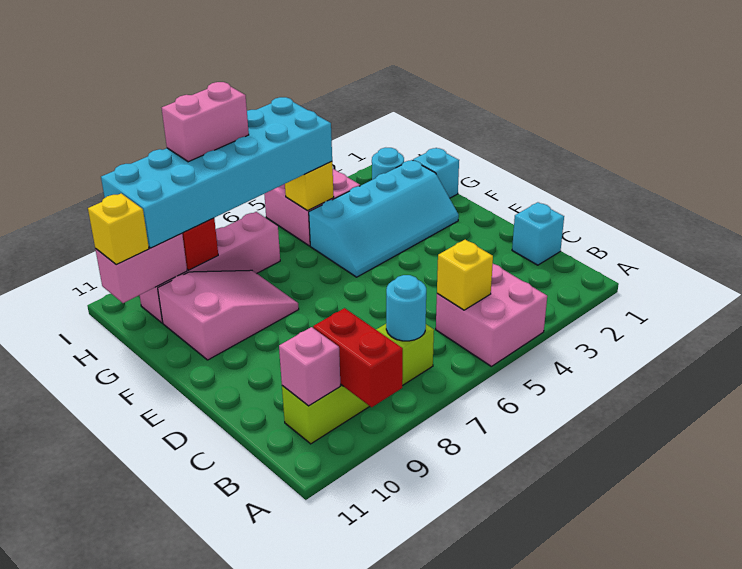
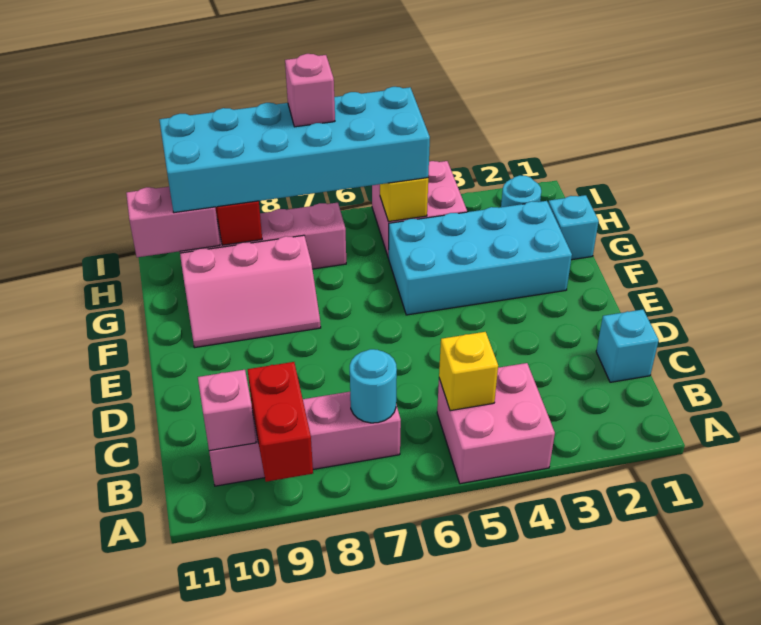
lime brick B7:B10 level 1 -> pink brick B7:B10 level 1
cyan slope F2:G5 level 1 top G -> cyan brick F2:G5 level 1
pink slope F8:G10 level 1 top 10 -> pink slope F8:G10 level 1 top G
yellow brick H11 level 3 -> none
pink brick I7:I8 level 4 -> pink brick I7 level 4

